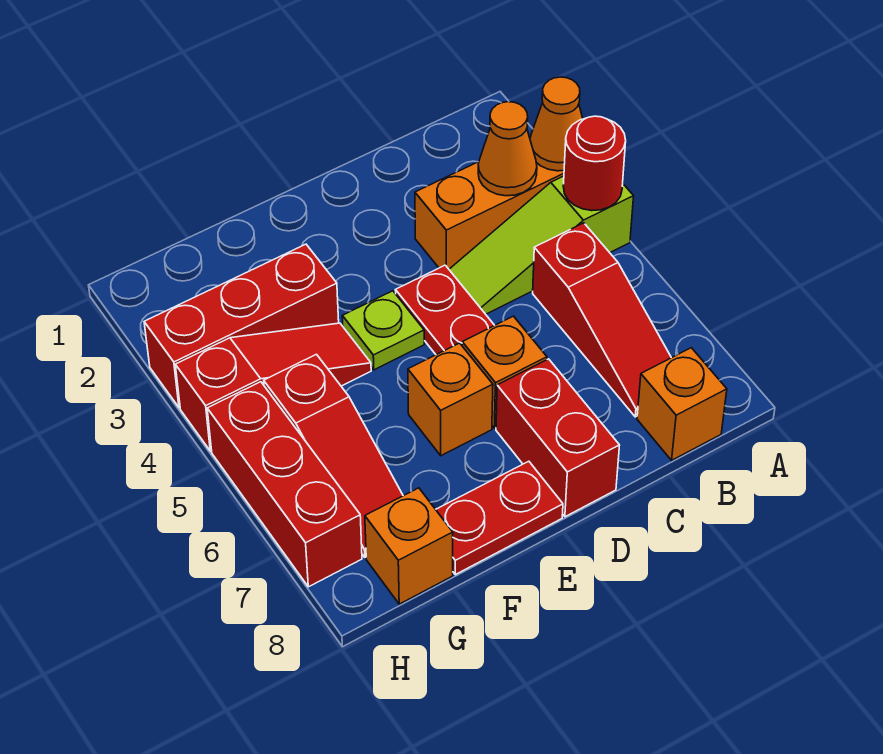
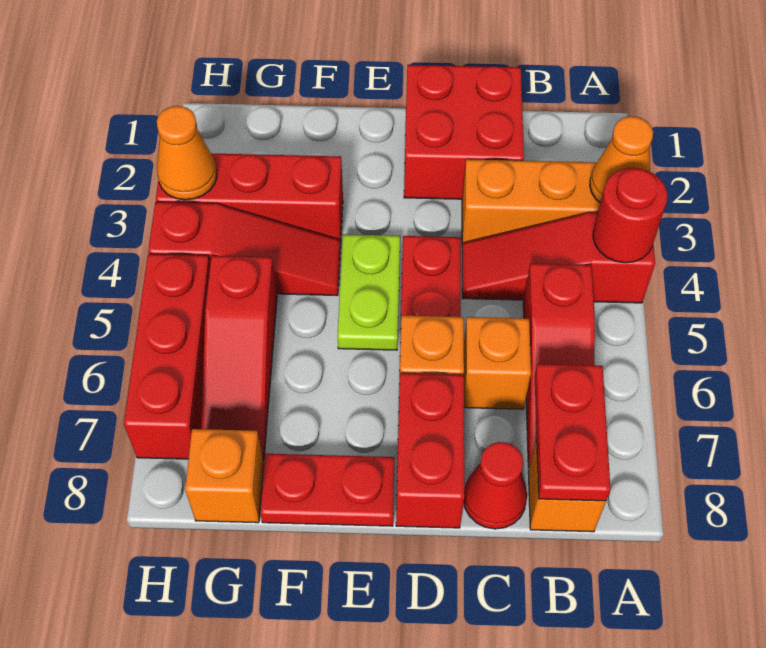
lime slope A4:C4 level 1 top A -> red slope A4:C4 level 1 top A
orange cone B3 level 2 -> orange cone H3 level 2
none -> red plate B7:B8 level 2
none -> red brick C1:D2 level 1
none -> red cone C8 level 1
lime plate E4 level 1 -> lime plate E4:E5 level 1
orange brick E6 level 1 -> orange brick C6 level 1

